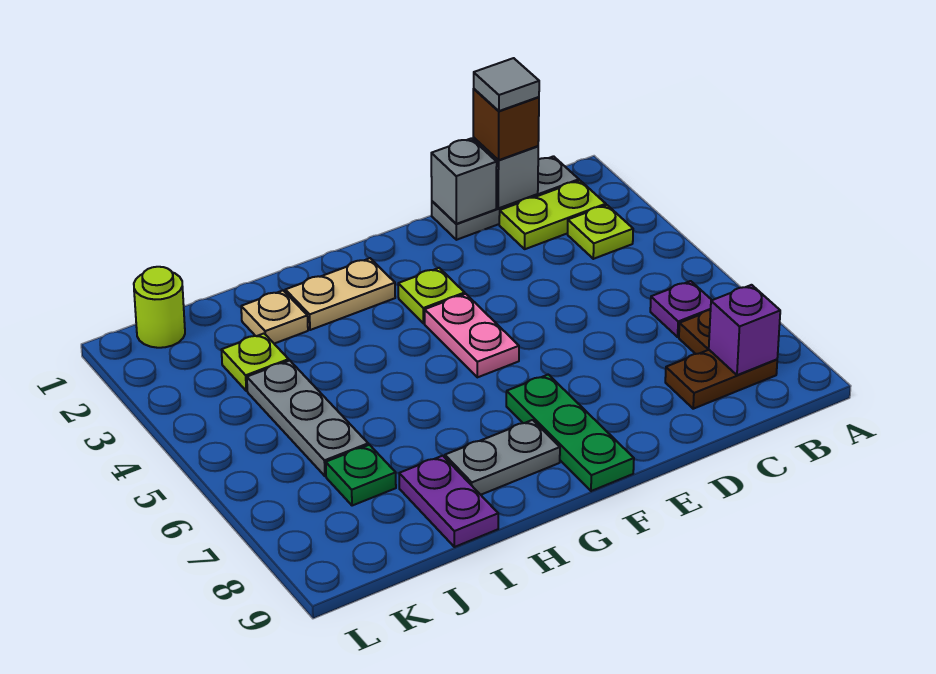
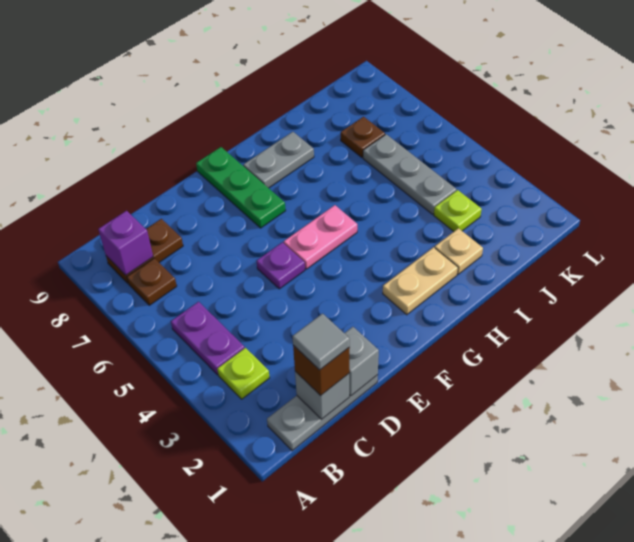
lime plate B2:C2 level 1 -> none
purple plate B6 level 1 -> purple plate E5 level 1
lime plate F3 level 1 -> none
pink plate F4:F5 level 1 -> pink plate F5:G5 level 1
purple plate I8:I9 level 1 -> purple plate B4:B5 level 1
green plate J7 level 1 -> brown plate J7 level 1
lime round brick K1 level 1 -> none

